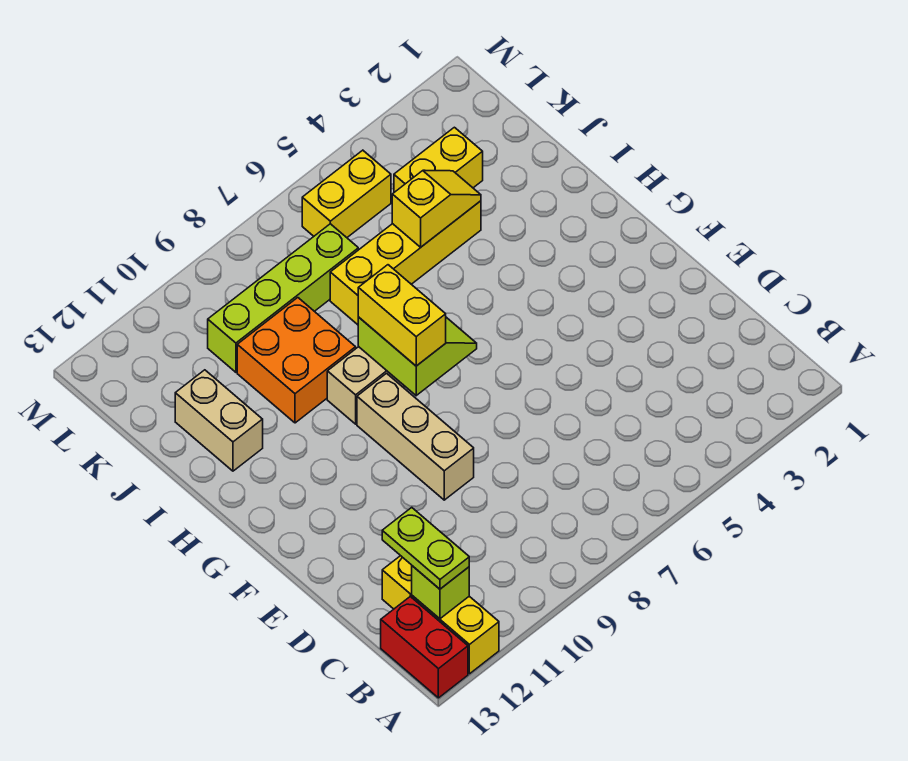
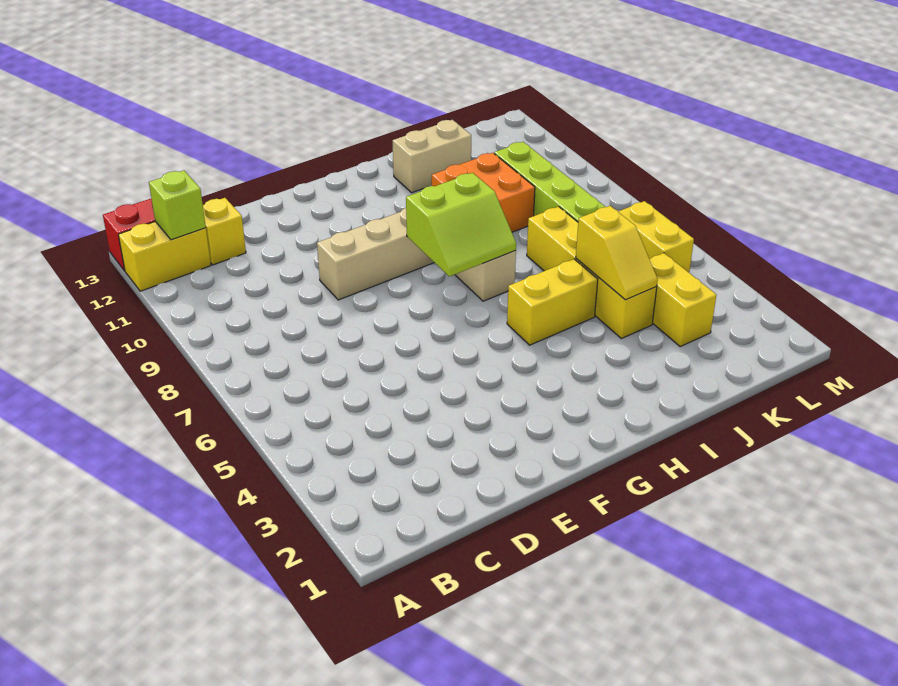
lime plate B12:C12 level 3 -> none
yellow brick G8:H8 level 3 -> yellow brick H5:I5 level 1

